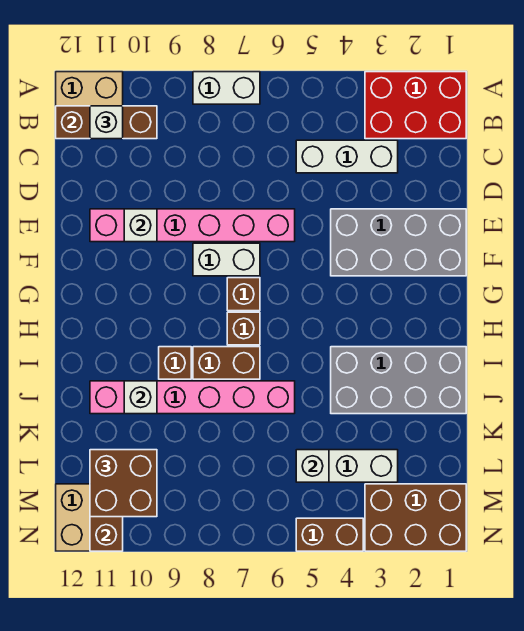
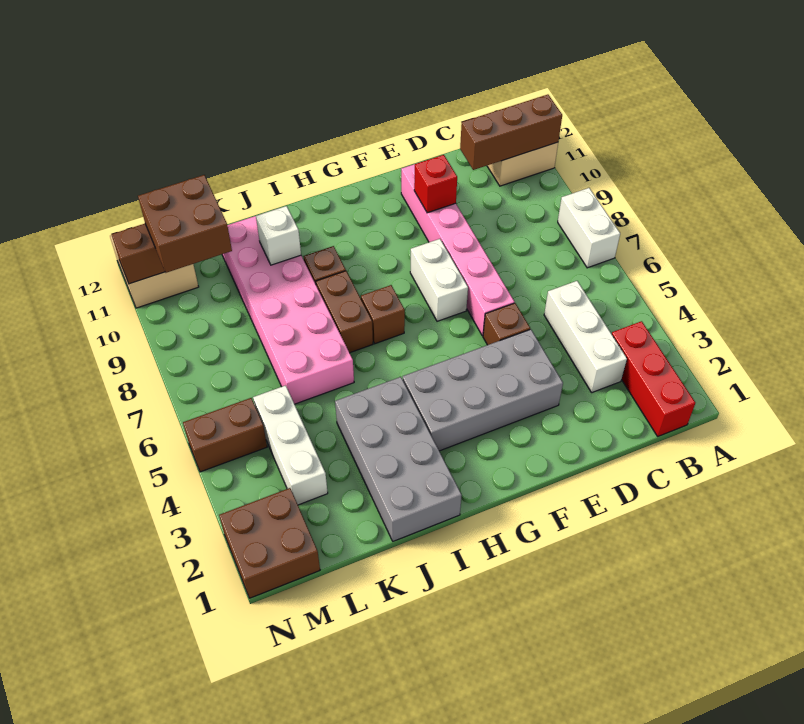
red brick A1:B3 level 1 -> red brick B1:B3 level 1
brown brick B10:B12 level 2 -> brown brick A11:C11 level 2
white brick B11 level 3 -> none
grey brick E1:F4 level 1 -> grey brick E3:H4 level 1
white brick E10 level 2 -> red brick E10 level 2
brown brick G7 level 1 -> brown brick E5 level 1
pink brick J6:J11 level 1 -> pink brick J6:K11 level 1
white brick L5 level 2 -> none
brown brick M1:N3 level 1 -> brown brick M1:N2 level 1
brown brick N4:N5 level 1 -> brown brick M5:N5 level 1

